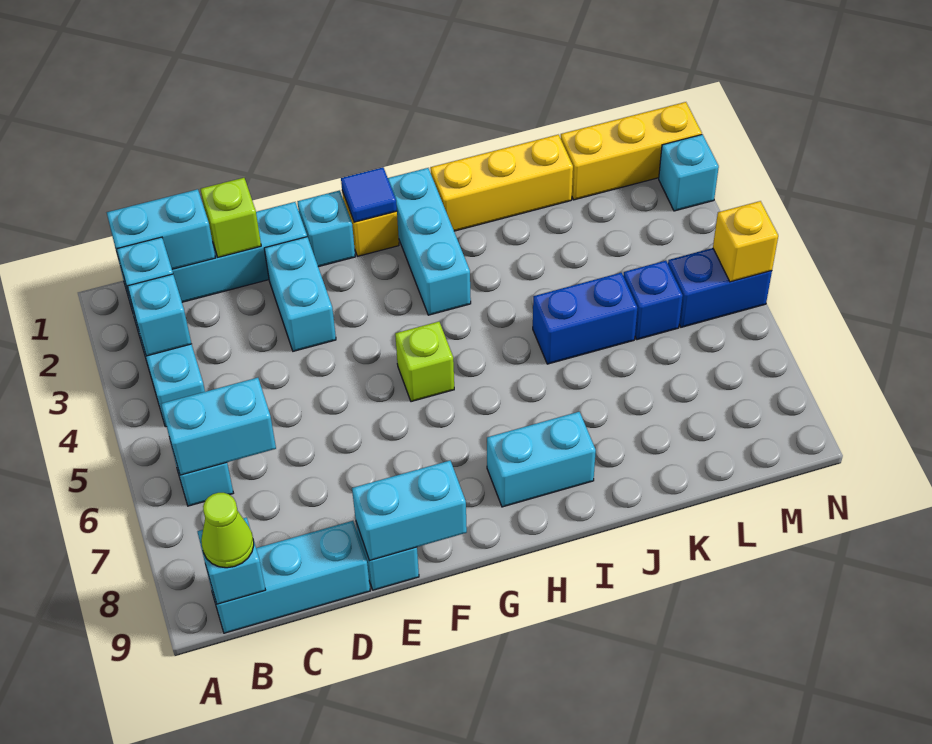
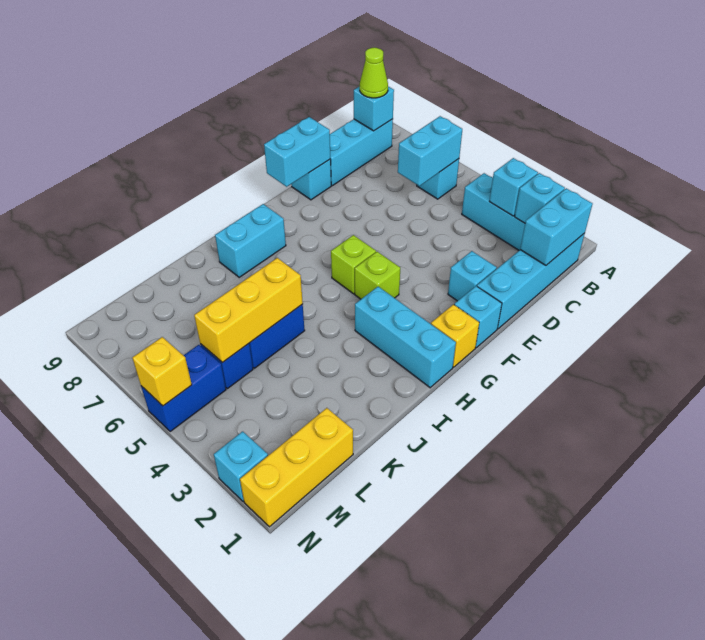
lime brick D1 level 2 -> lime brick G4 level 1
cyan brick E2:E3 level 1 -> cyan brick E2 level 1
blue tile G1 level 2 -> none
yellow brick I1:K1 level 1 -> yellow brick J5:L5 level 2

